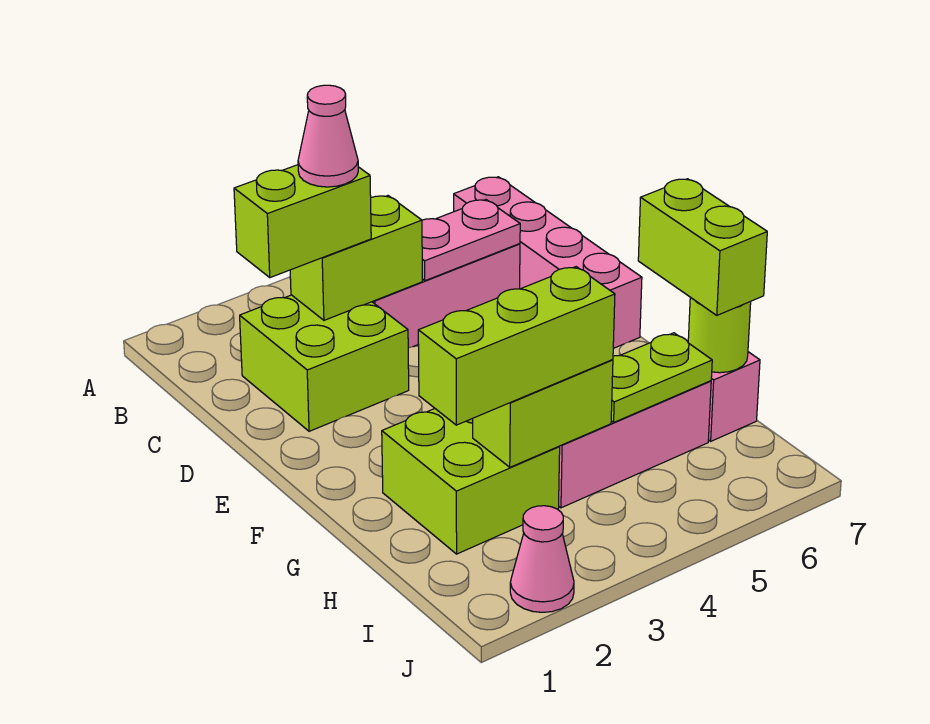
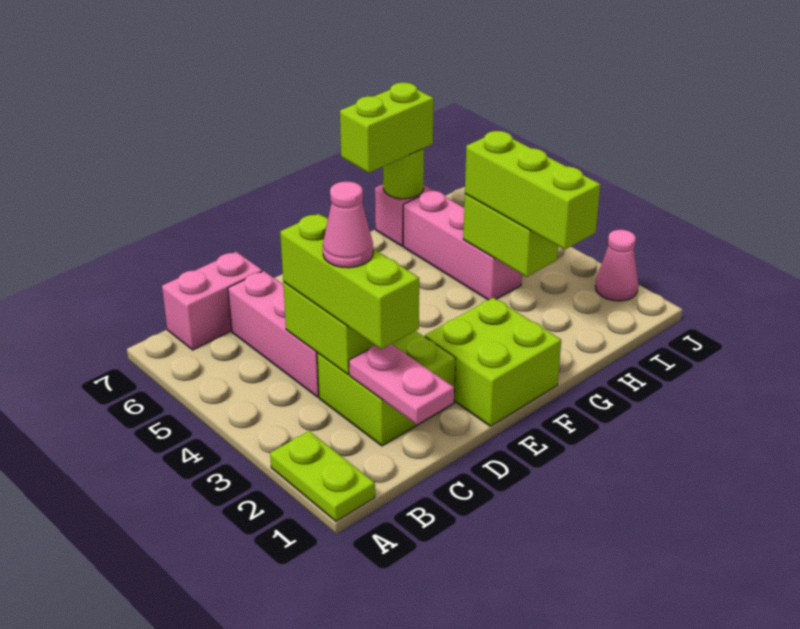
pink brick B7:E7 level 1 -> pink brick B7:C7 level 1
lime brick C2:C3 level 3 -> lime brick C2:C4 level 3
pink plate C5:C6 level 2 -> pink plate C1:C2 level 2
lime brick G2:H3 level 1 -> lime brick E1:F2 level 1
lime plate H5:H6 level 2 -> lime plate A1:A2 level 1

